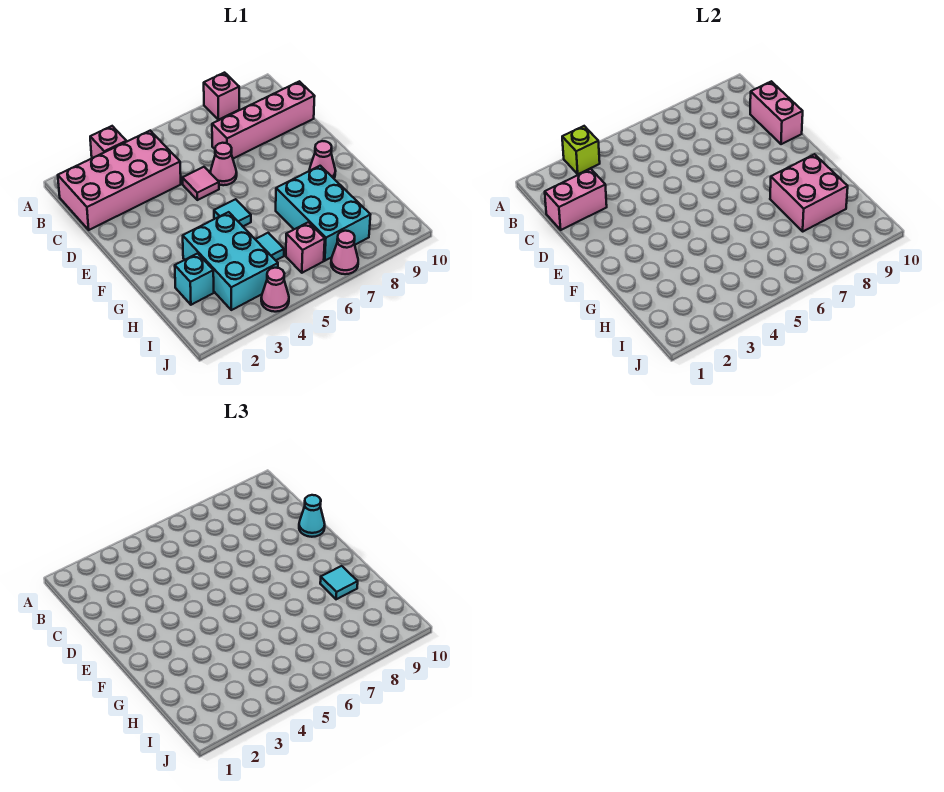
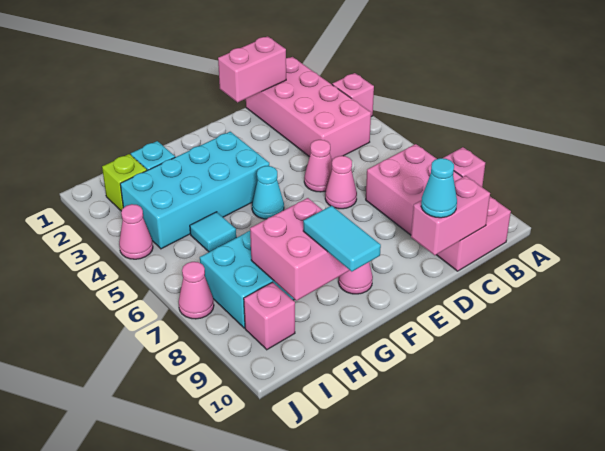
lime brick A3 level 2 -> lime brick I2 level 1
pink brick C1:C2 level 2 -> pink brick C1:D1 level 2
pink brick C7:C10 level 1 -> pink brick B7:C10 level 1
pink tile D5 level 1 -> pink cone D5 level 1
cyan tile F5 level 1 -> cyan cone F5 level 1
cyan brick G3:I4 level 1 -> cyan brick F3:I4 level 1
cyan tile G9 level 3 -> cyan tile G9:G10 level 3
pink brick I6 level 1 -> pink brick I9 level 1

